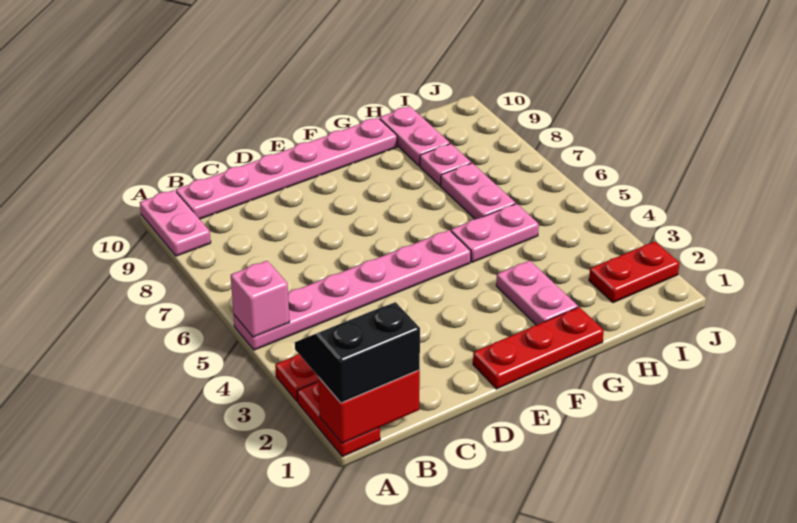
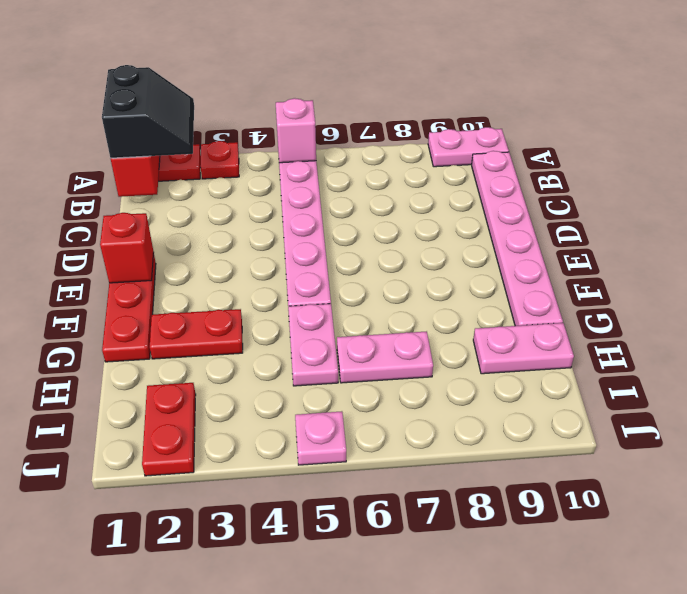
none -> red brick E1 level 2
pink plate G2:G3 level 1 -> red plate G2:G3 level 1
pink plate H8 level 1 -> pink plate J5 level 1

